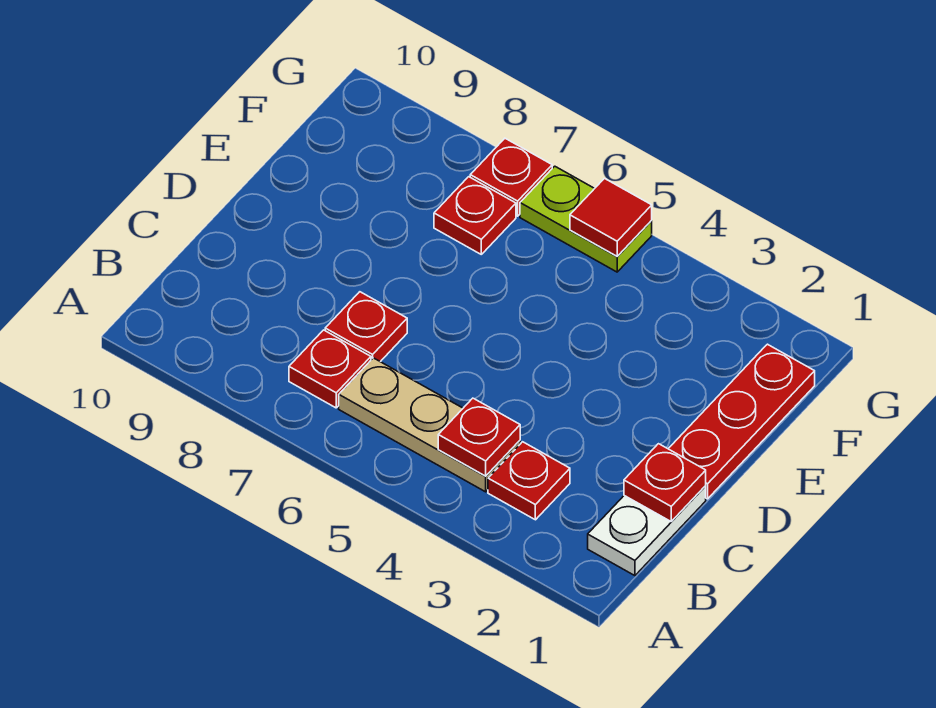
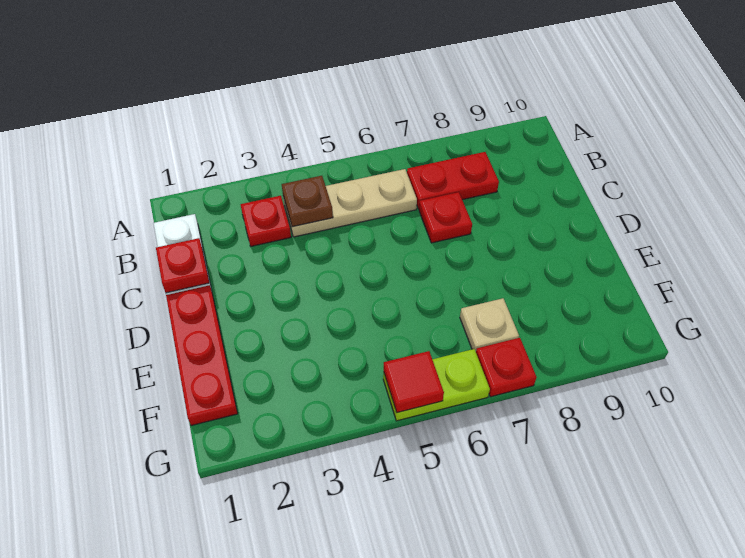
red plate B4 level 2 -> brown plate B4 level 2
red plate B7 level 1 -> red plate B7:B8 level 1
red plate F7 level 1 -> tan plate F7 level 1

